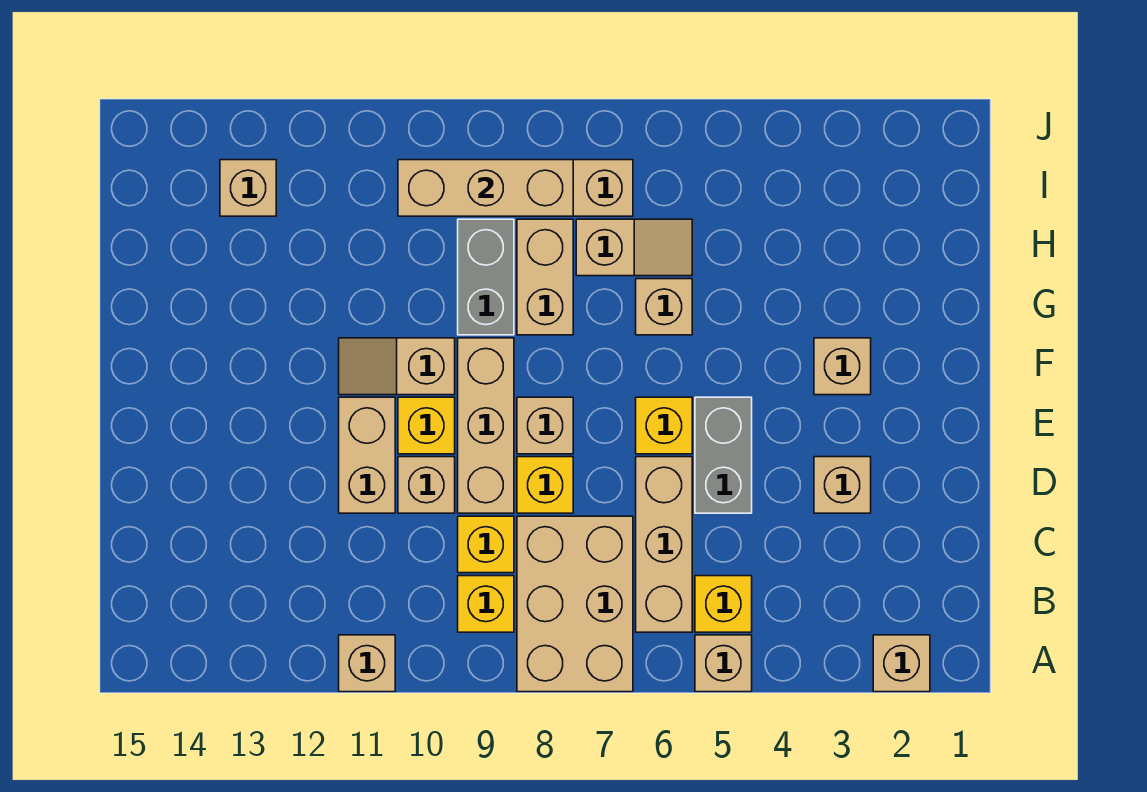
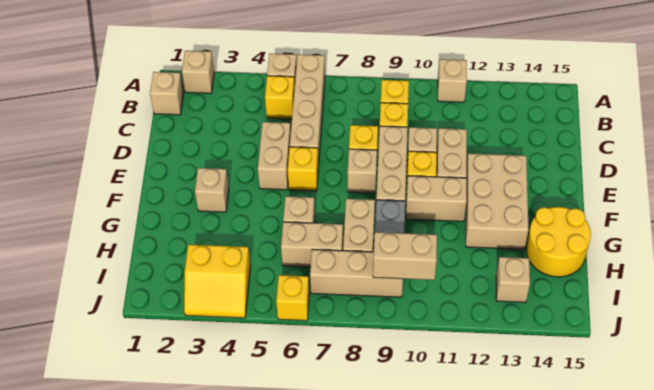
tan brick A7:C8 level 1 -> tan brick E12:G13 level 1
tan brick B6:D6 level 1 -> tan brick A6:D6 level 1
tan brick D3 level 1 -> tan brick B1 level 1
grey brick D5:E5 level 1 -> tan brick D5:E5 level 1
tan slope F10:F11 level 1 top 10 -> tan brick F10:F11 level 1
none -> yellow round brick G14:H15 level 1
tan slope H6:H7 level 1 top 7 -> tan brick H6:H7 level 1
none -> yellow slope I3:J4 level 1 top I
tan brick I8:I10 level 2 -> tan brick I9:I10 level 2
none -> yellow brick J6 level 1

